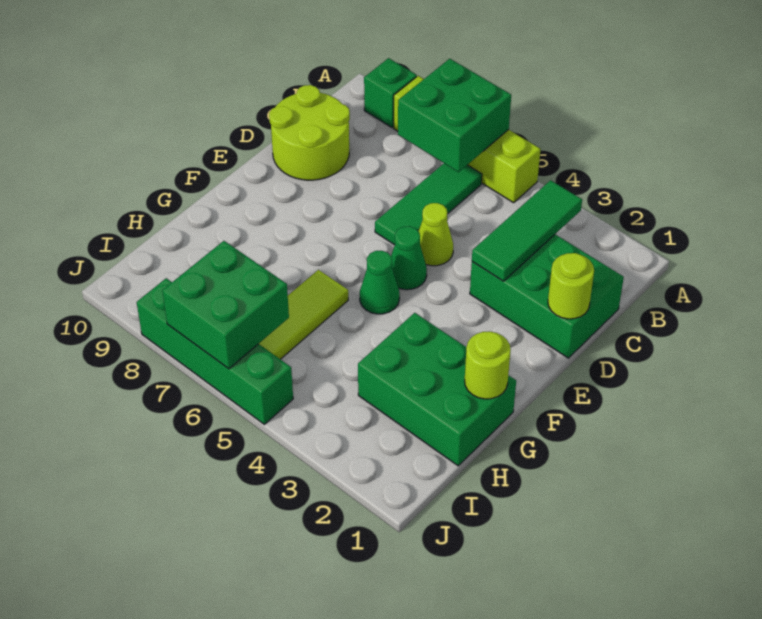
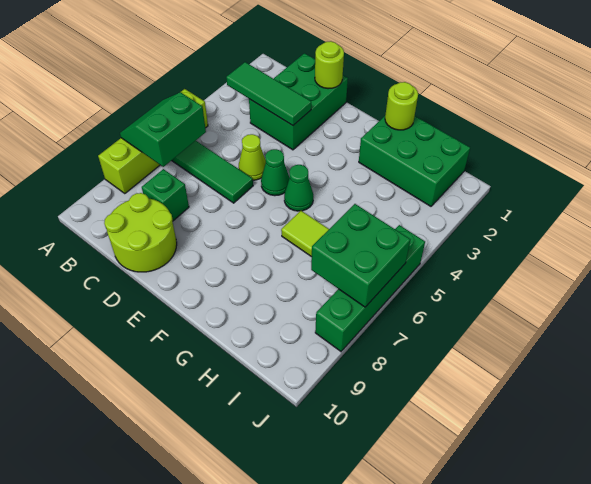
green brick A6:B7 level 2 -> green slope A6:B7 level 2 top B
green brick A9 level 1 -> green brick C8 level 1
green brick G1:H3 level 1 -> green brick G1:I2 level 1

